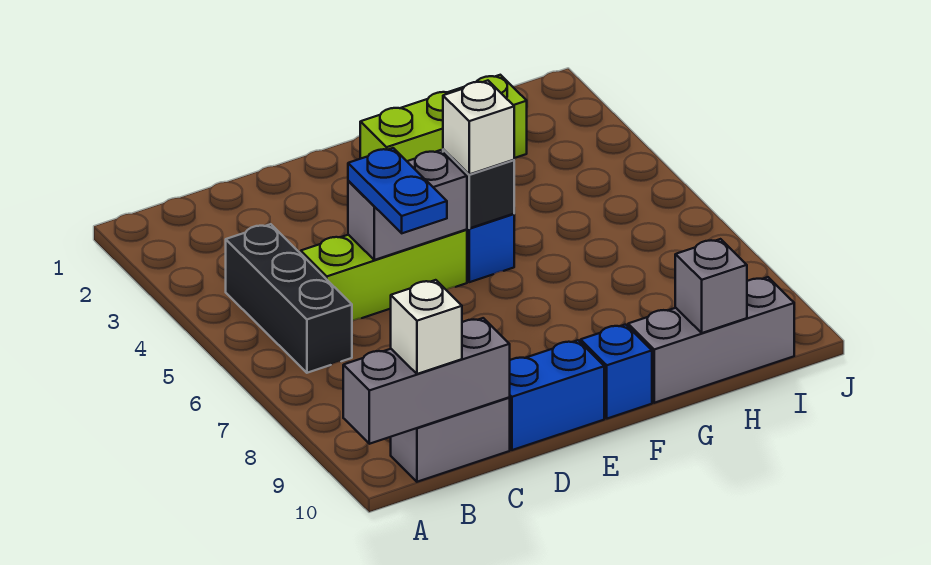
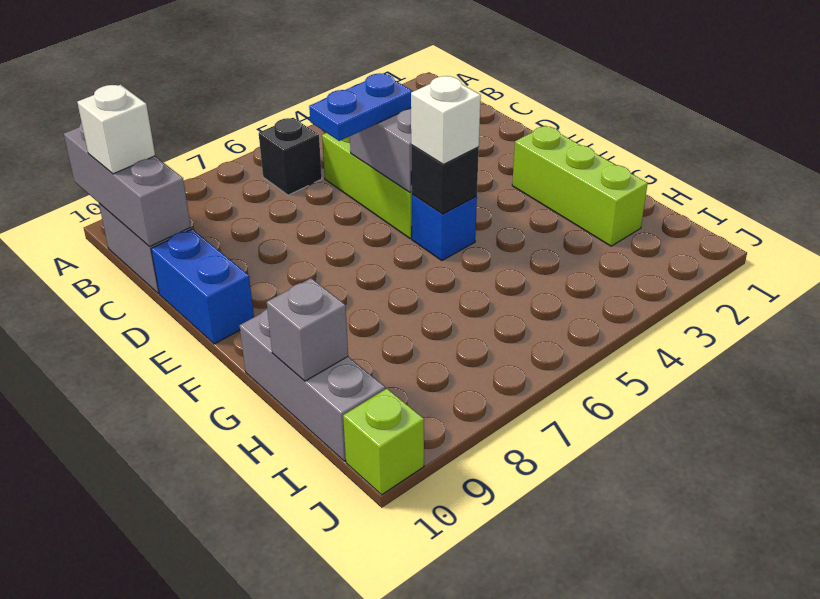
black brick B4:B6 level 1 -> black brick B6 level 1
blue brick F10 level 1 -> none
none -> lime brick J10 level 1

